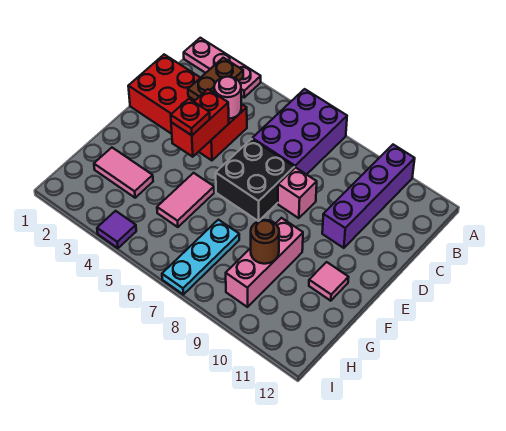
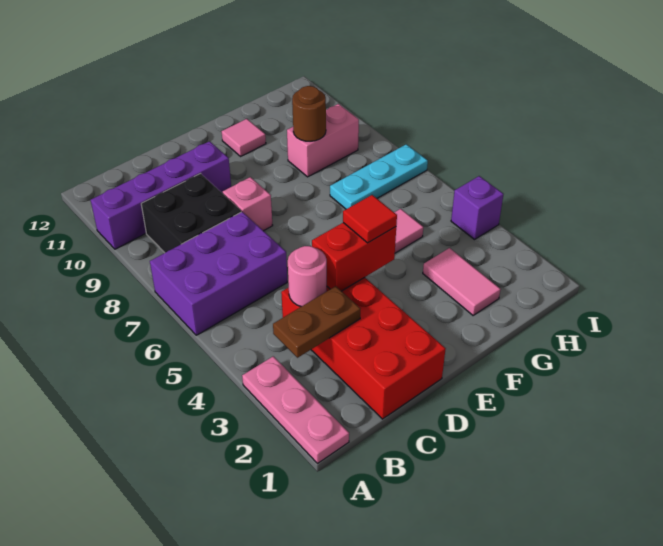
black brick D6:E7 level 1 -> black brick B8:C9 level 1
red plate E4 level 3 -> red tile E4 level 3
pink brick F9:H9 level 1 -> pink brick G9:H9 level 1
purple tile I4 level 1 -> purple brick I4 level 1

